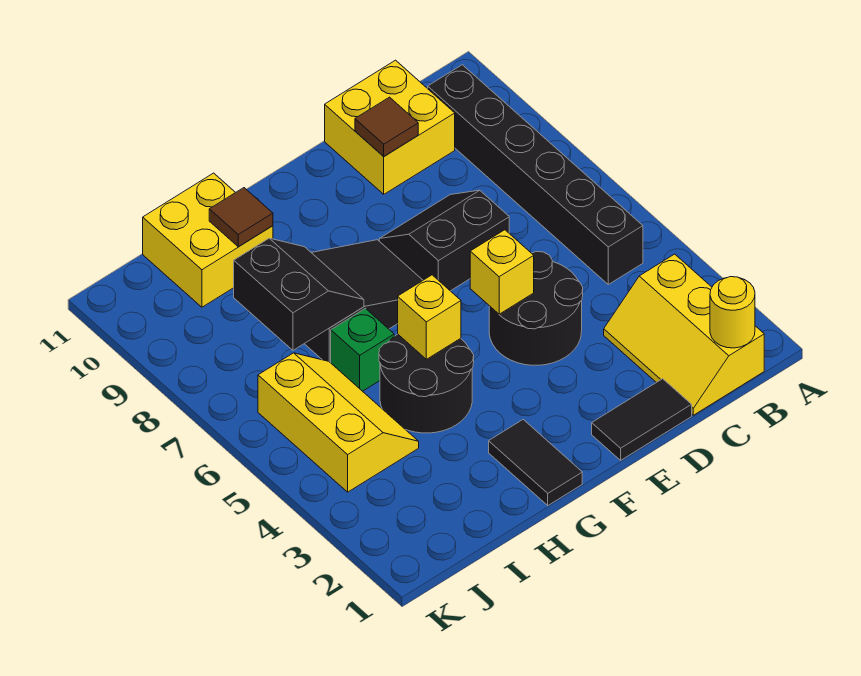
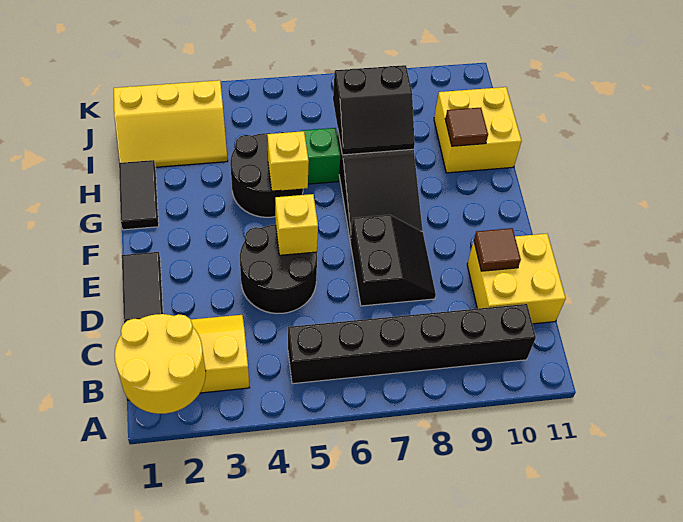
yellow round brick B1 level 2 -> yellow round brick A1:B2 level 2
black tile G1:G2 level 1 -> black tile G1:H1 level 1
yellow slope I4:J6 level 1 top J -> yellow slope I1:J3 level 1 top J

